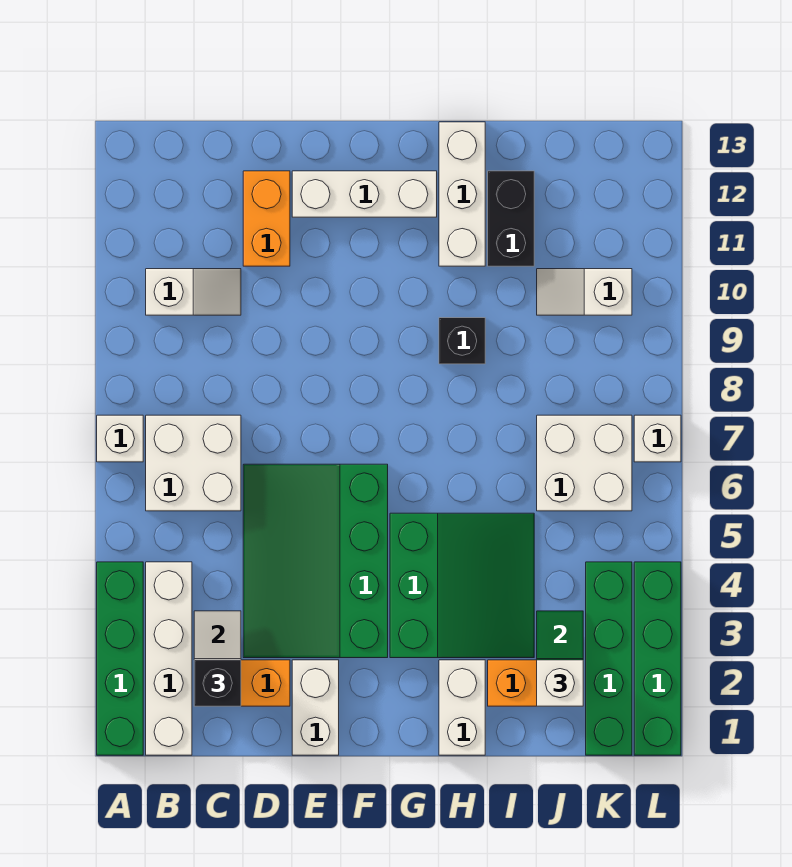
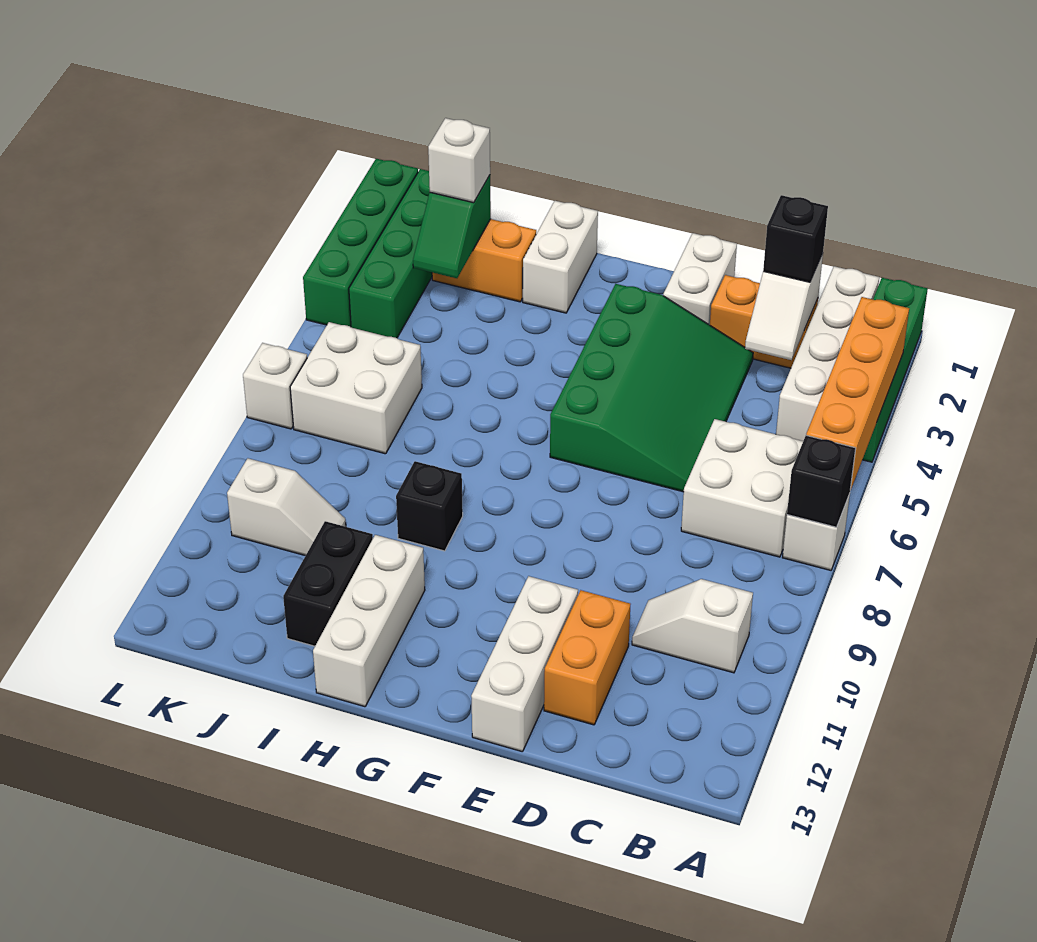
none -> orange brick A3:A6 level 2
none -> black brick A7 level 2
white brick E12:G12 level 1 -> white brick E11:E13 level 1
green slope G3:I5 level 1 top G -> none

